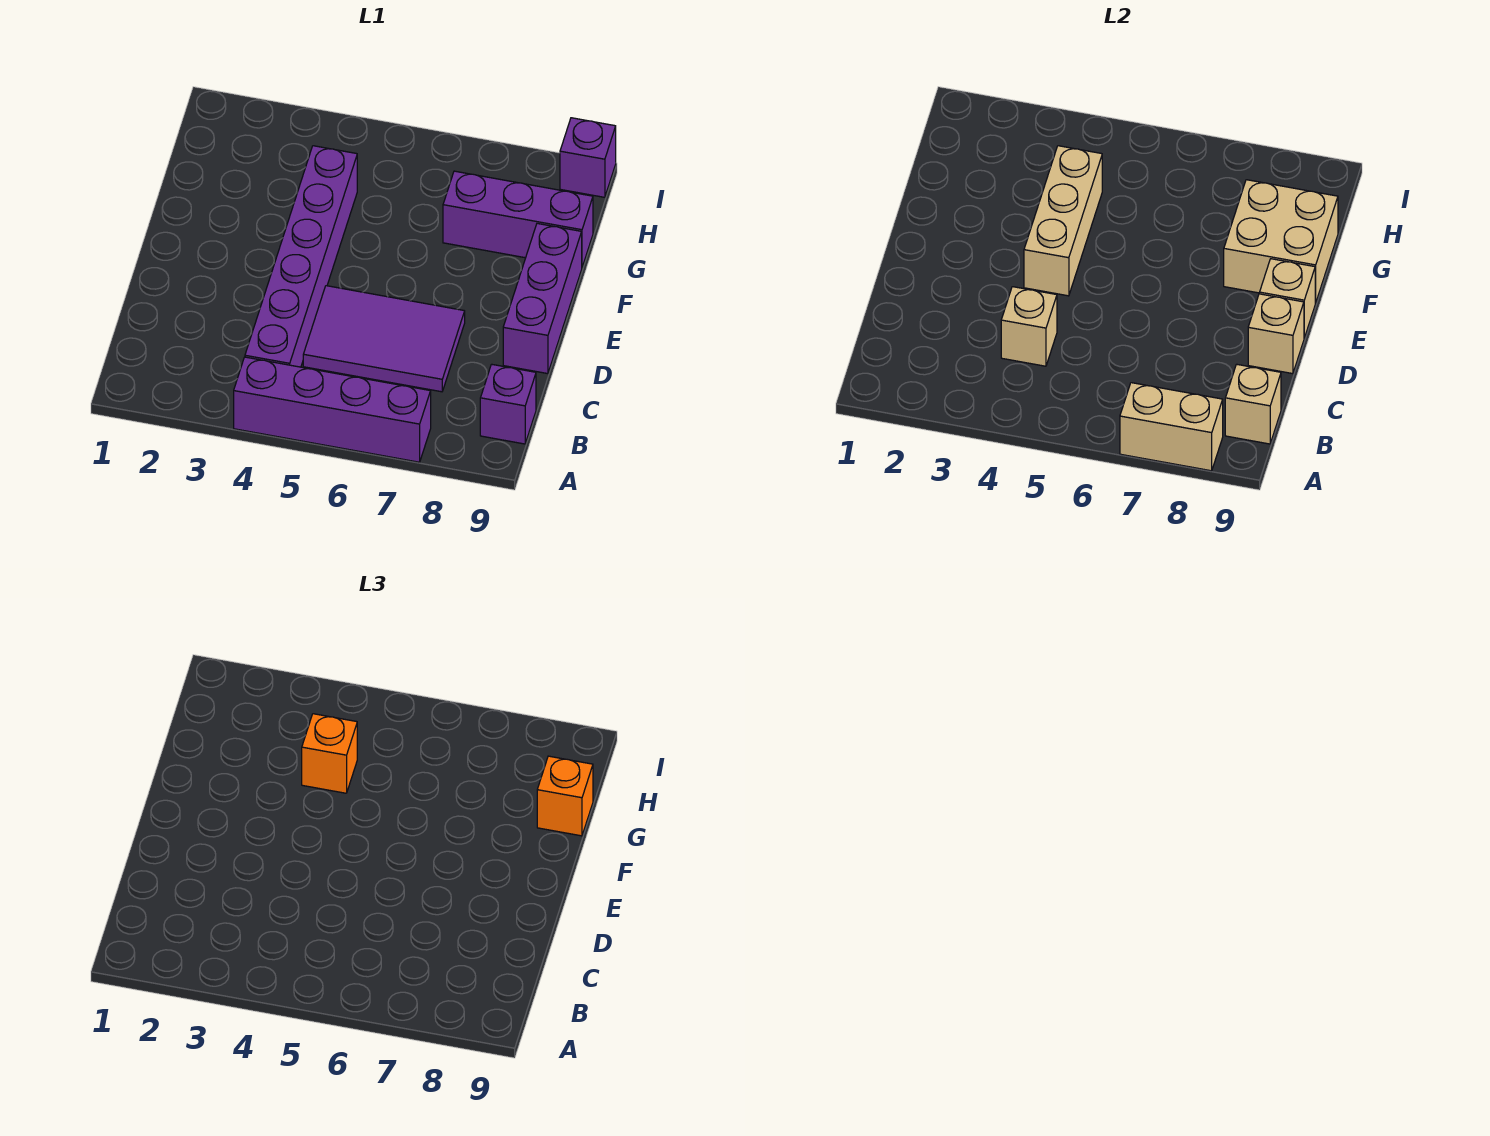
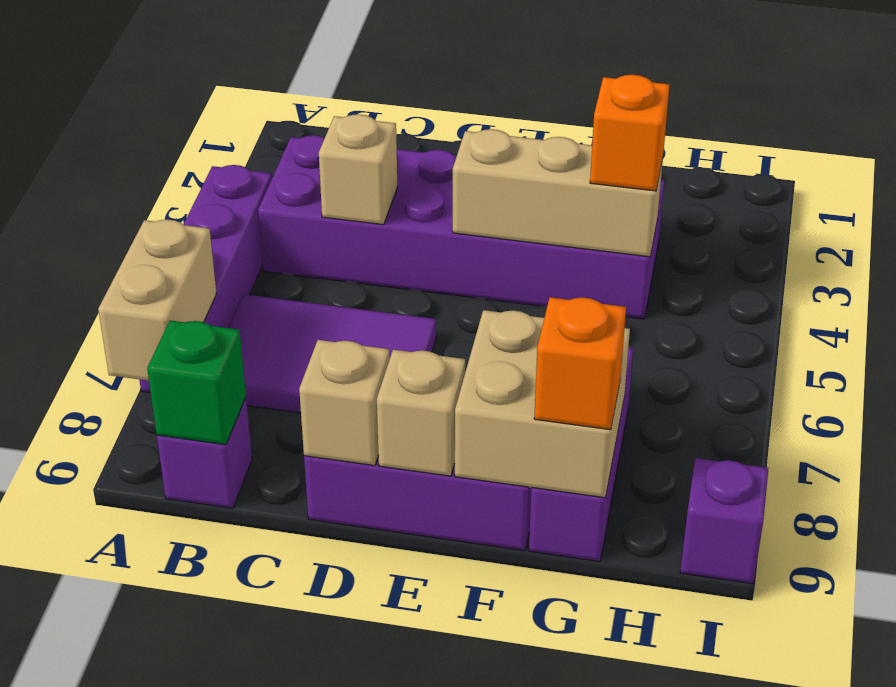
purple brick B4:G4 level 1 -> purple brick B3:G4 level 1
tan brick B9 level 2 -> green brick B9 level 2
purple tile C5:D7 level 1 -> purple tile B6:D7 level 1

